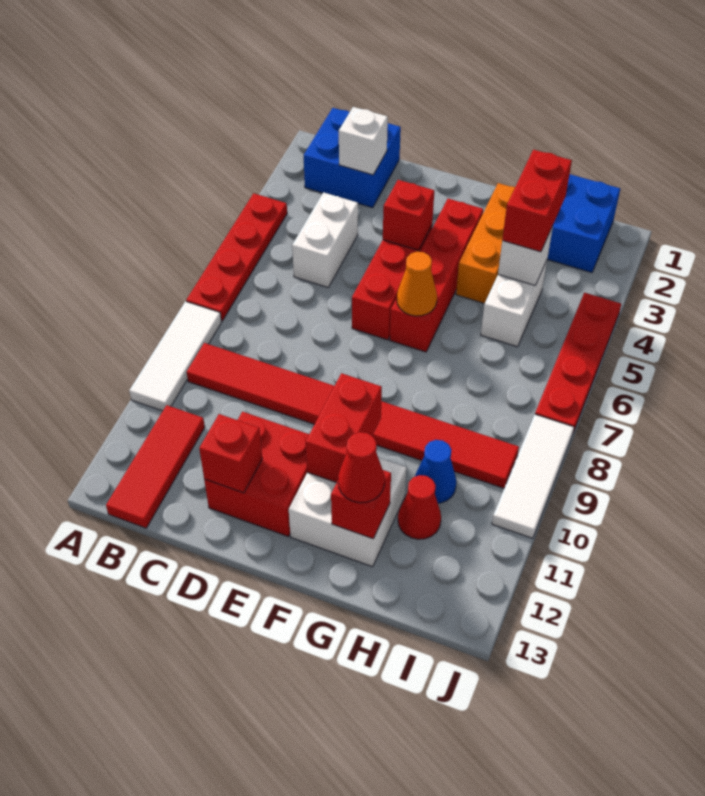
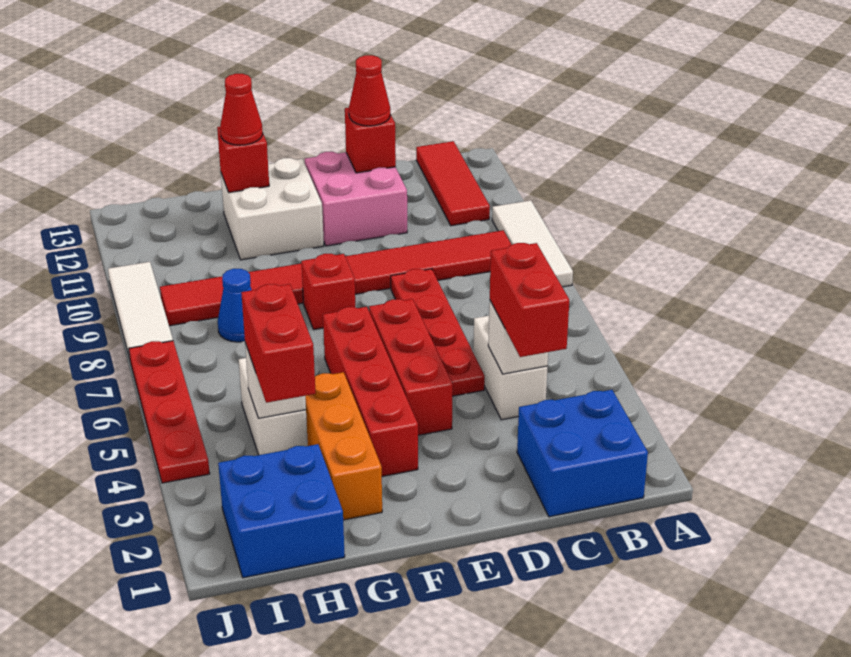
red plate A4:A7 level 1 -> red plate D5:D8 level 1
white brick C2 level 2 -> white brick C4 level 2
red brick D11:E12 level 1 -> pink brick D11:E12 level 1
red brick E4 level 2 -> red brick F8 level 1
orange cone F6 level 2 -> none
red brick F10:F11 level 2 -> red brick C3:C4 level 3
blue cone H10 level 1 -> blue cone H8 level 1
red cone H11 level 1 -> red cone D12 level 3

